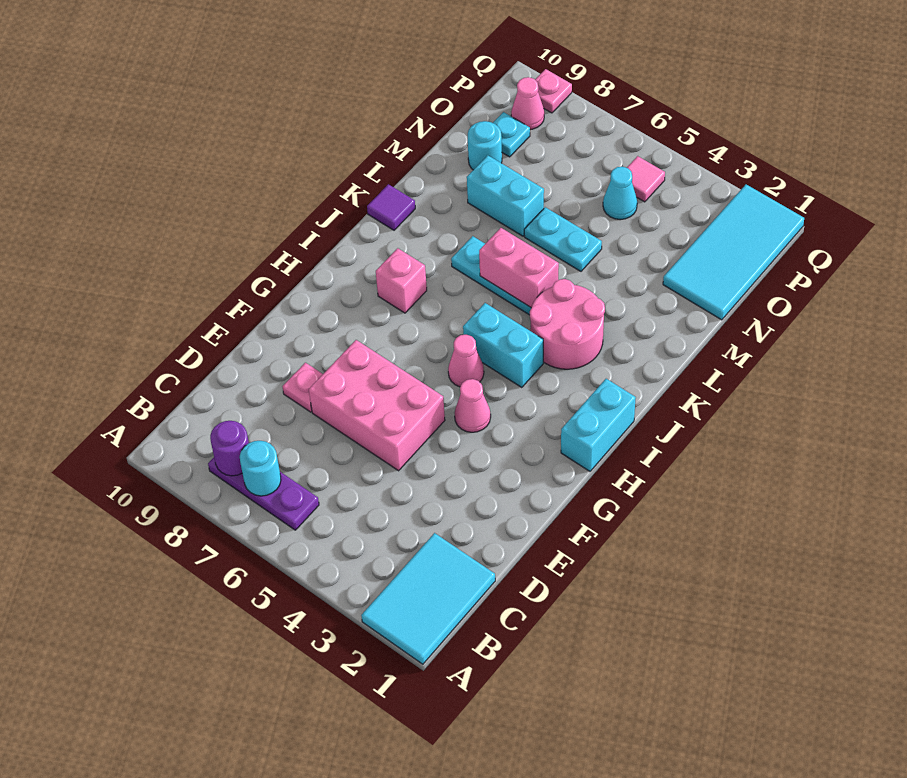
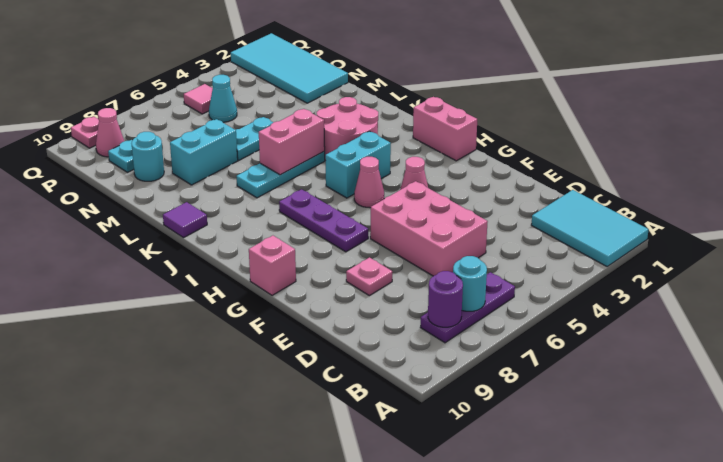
pink brick E5:F7 level 1 -> pink brick D5:F6 level 1
none -> purple plate G7:I7 level 1
cyan brick H1:I1 level 1 -> pink brick H1:I1 level 1
pink brick I8 level 1 -> pink brick G10 level 1

